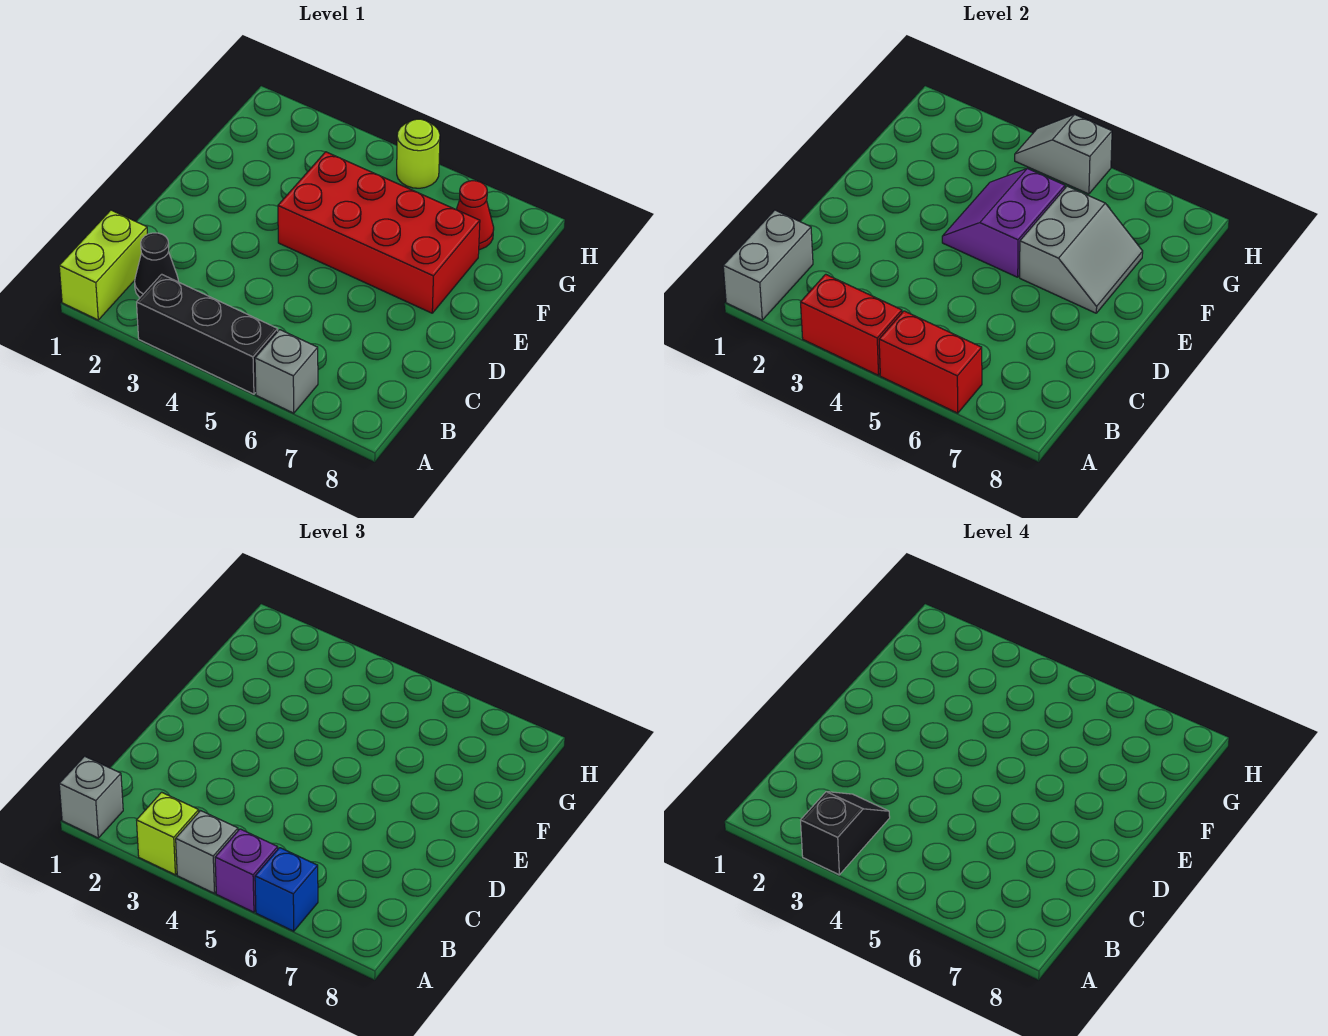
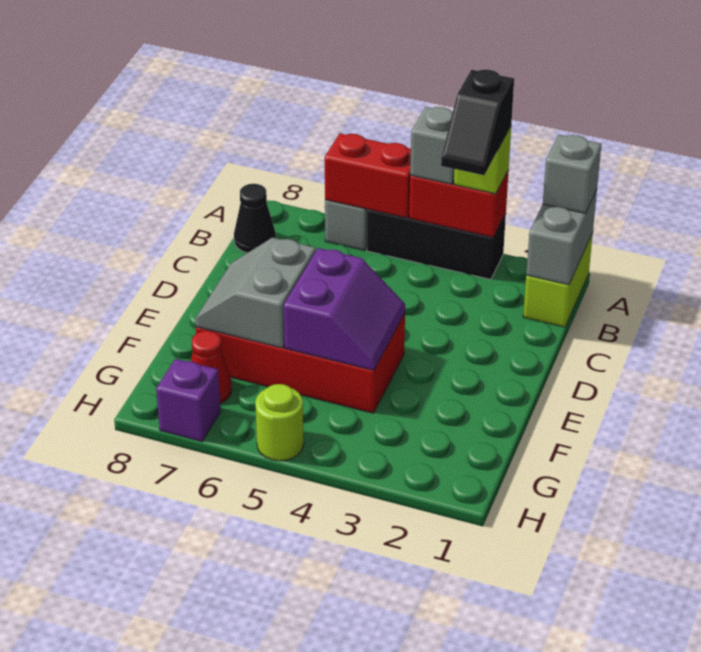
purple brick A5 level 3 -> purple brick H7 level 1
blue brick A6 level 3 -> none
black cone B2 level 1 -> black cone B8 level 1
grey slope H4:H5 level 2 top 5 -> none

